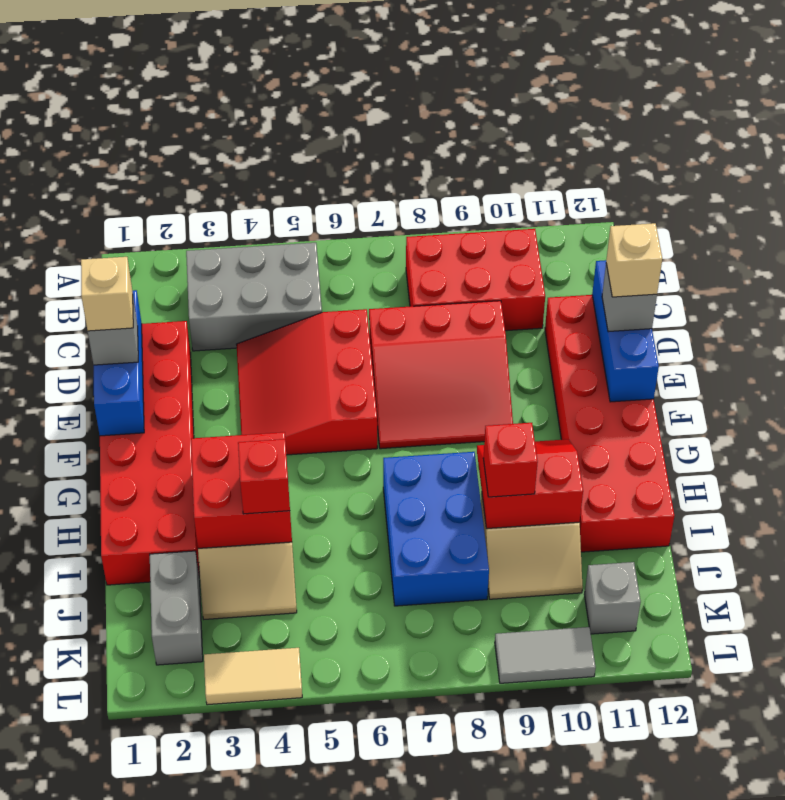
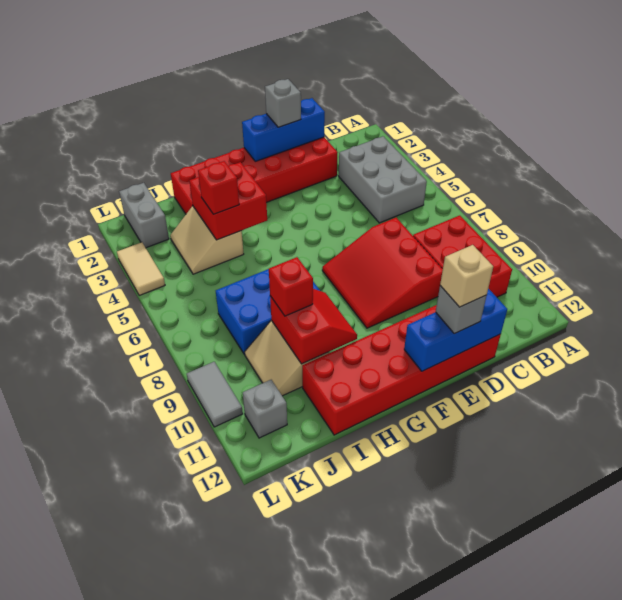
red slope D4:F6 level 1 top 6 -> none
tan brick E1 level 4 -> none
grey brick J2:K2 level 1 -> grey brick K1:K2 level 1

